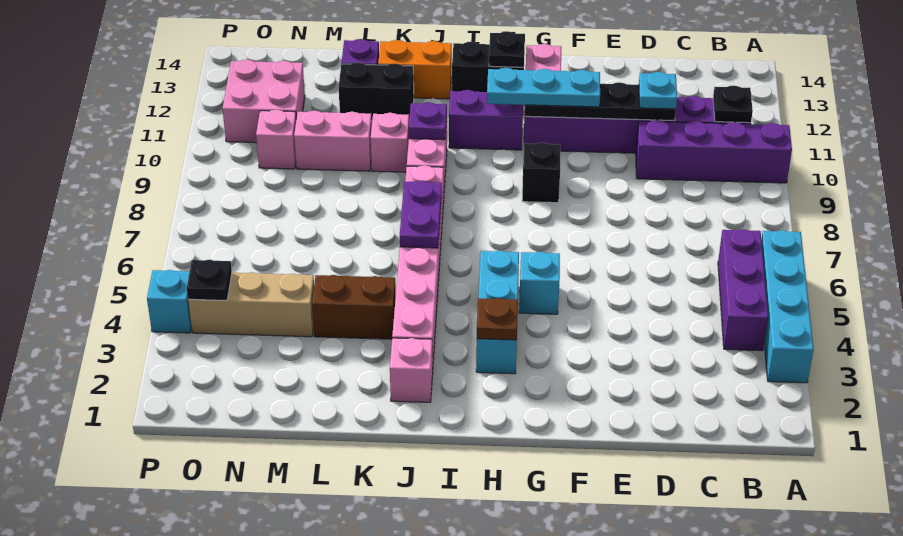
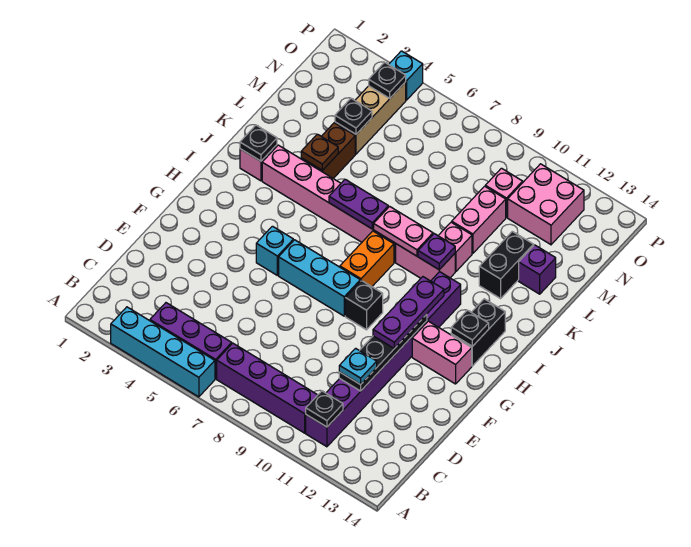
purple brick A10:D10 level 1 -> purple brick B7:B10 level 1
cyan plate F11:H11 level 3 -> purple plate F11:H11 level 3
cyan brick H3:H5 level 1 -> cyan brick G6:G8 level 1
brown plate H3 level 2 -> brown plate K4 level 2
none -> black plate J2 level 2
none -> pink plate J8:J9 level 2
orange brick J13:K13 level 1 -> orange brick H8:I8 level 1
none -> black plate M4 level 2

